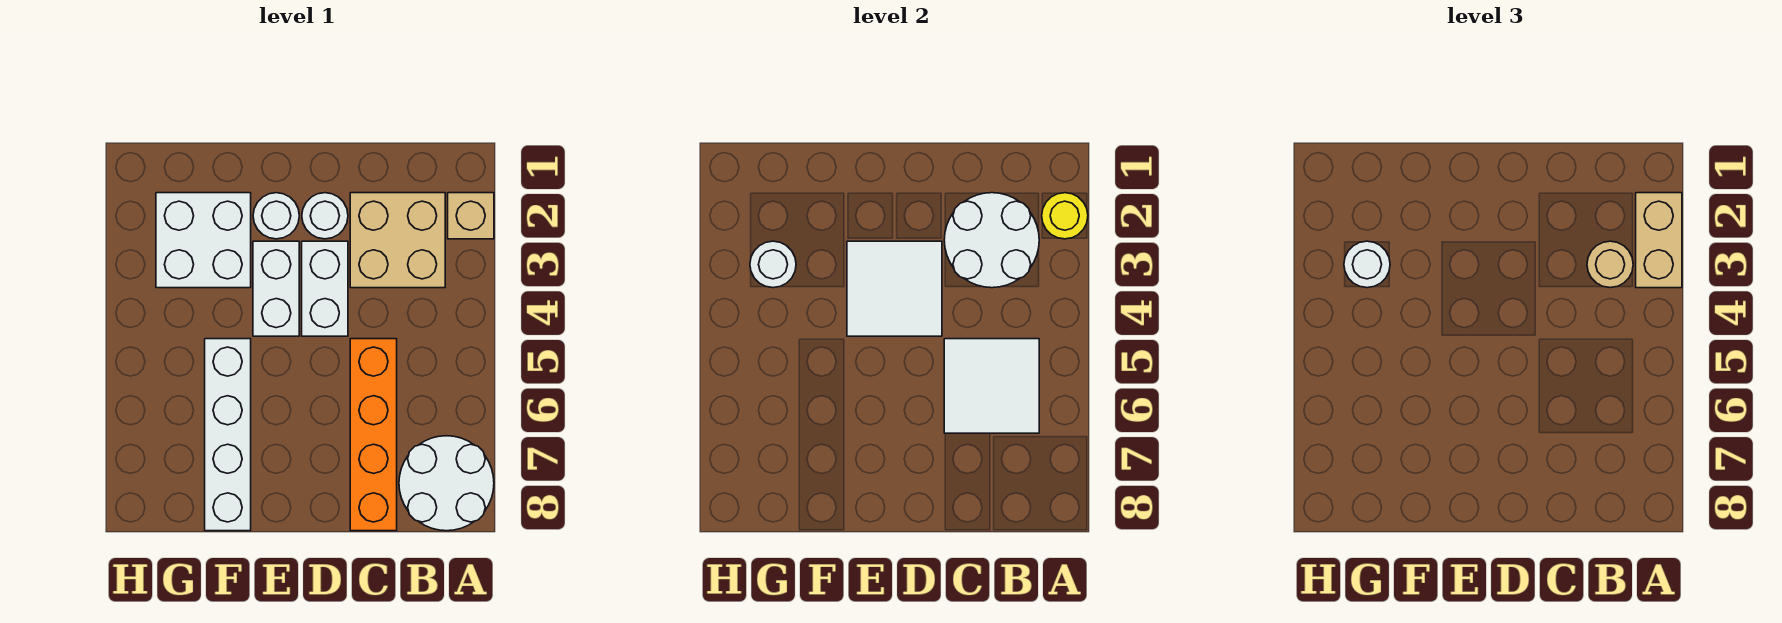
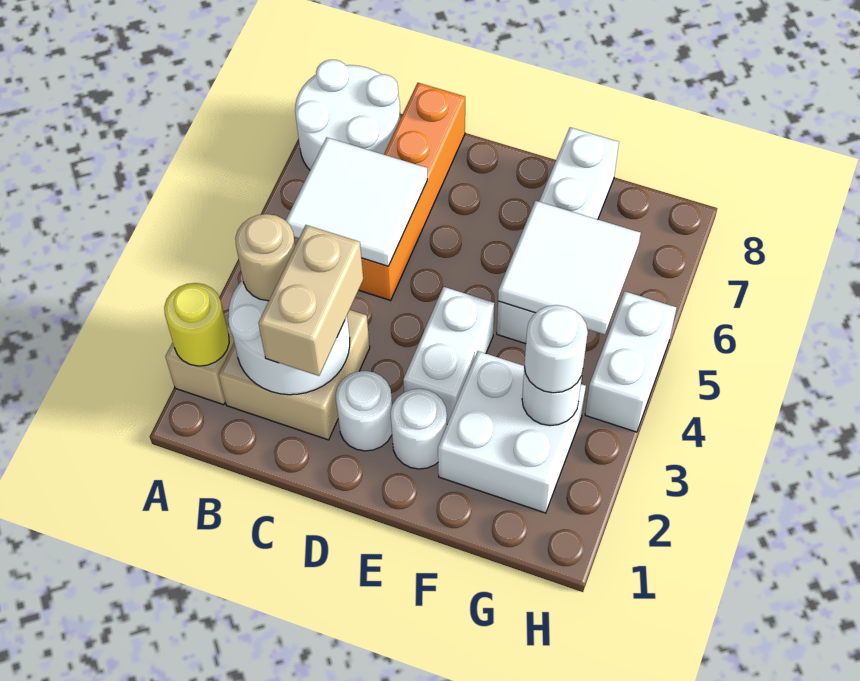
tan brick A2:A3 level 3 -> tan brick C2:C3 level 3
white brick D3:D4 level 1 -> white brick H4:H5 level 1
white tile D3:E4 level 2 -> white tile F5:G6 level 2

